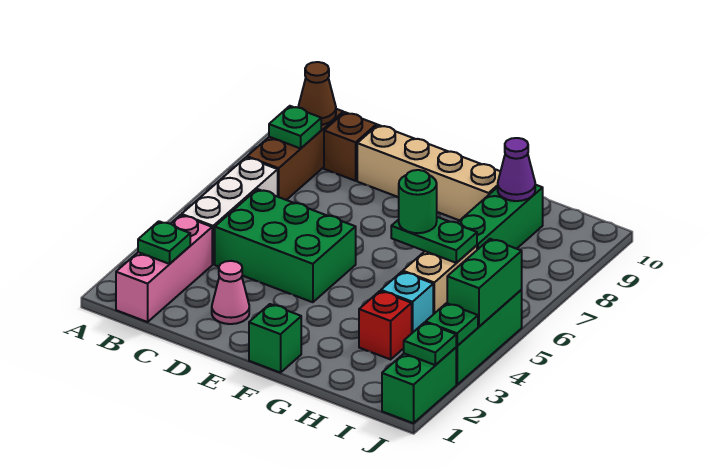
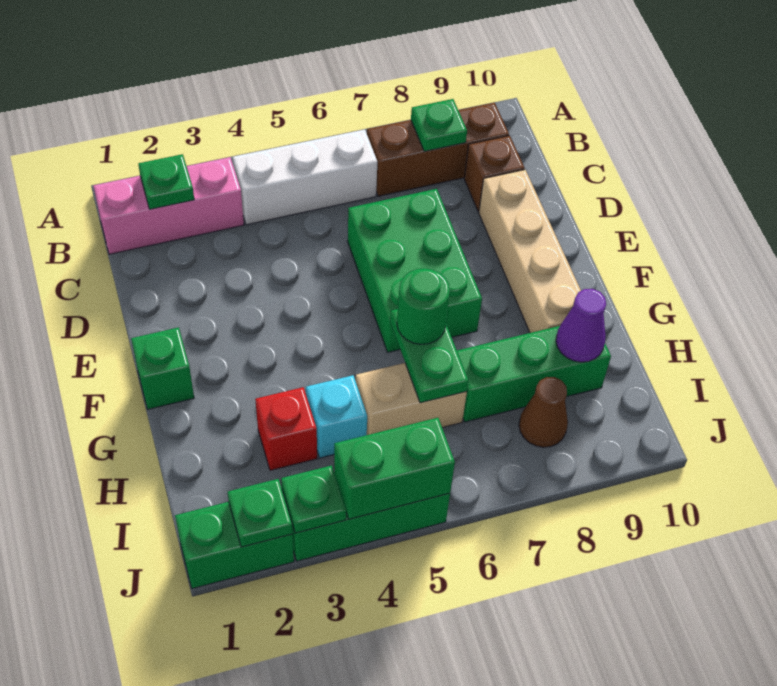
brown cone B9 level 2 -> brown cone I8 level 1
green brick C4:E5 level 1 -> green brick D6:F7 level 1
pink cone D2 level 1 -> none

